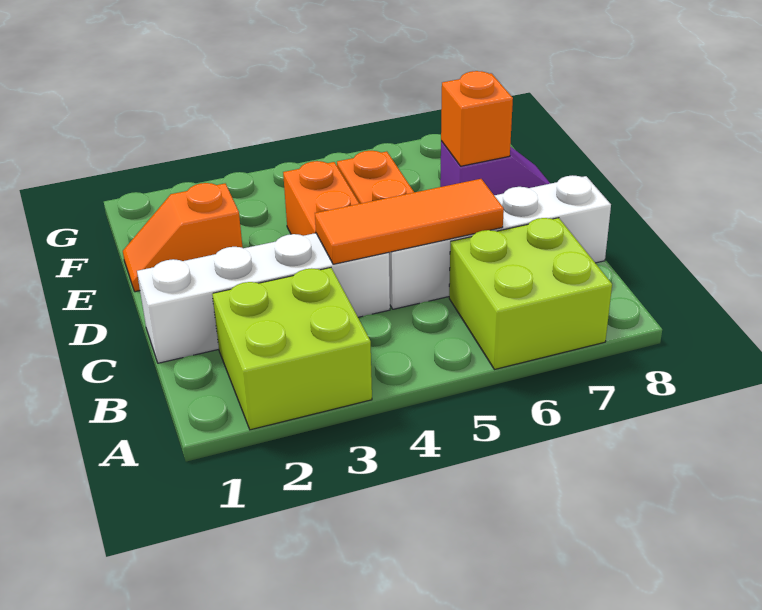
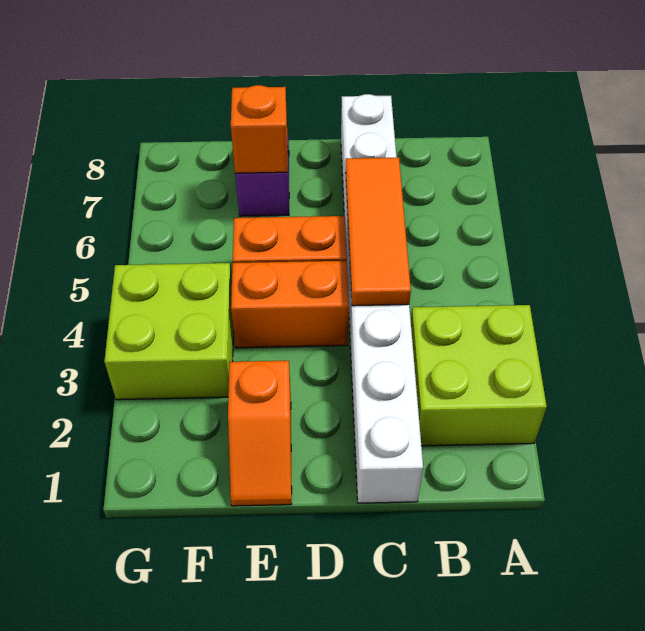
lime brick A6:B7 level 1 -> lime brick F3:G4 level 1

